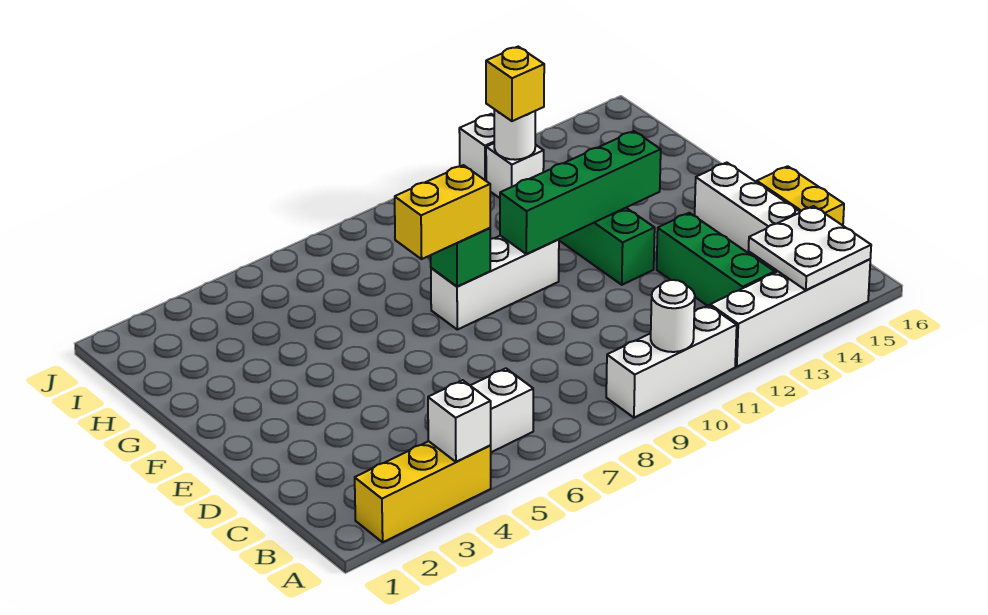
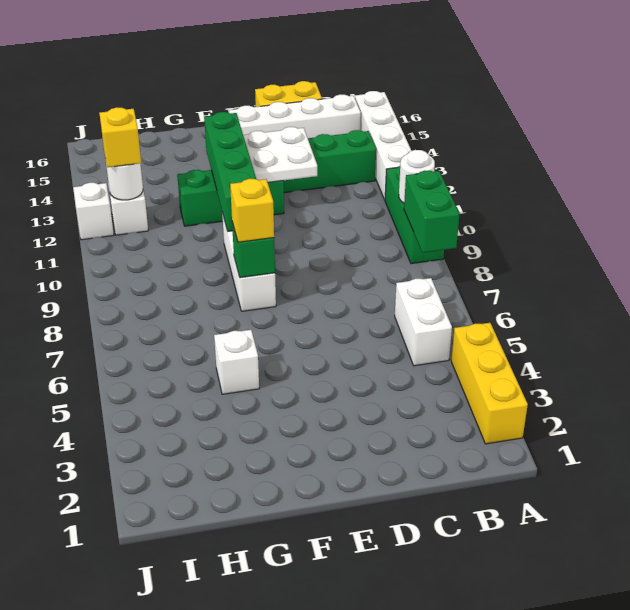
white brick A4 level 2 -> white brick G5 level 1
none -> green brick A8:A9 level 2
white brick A9:A11 level 1 -> green brick A9:A11 level 1
white plate A14:B15 level 2 -> white plate D12:E13 level 2
yellow brick F7:F8 level 3 -> yellow brick F8 level 3

